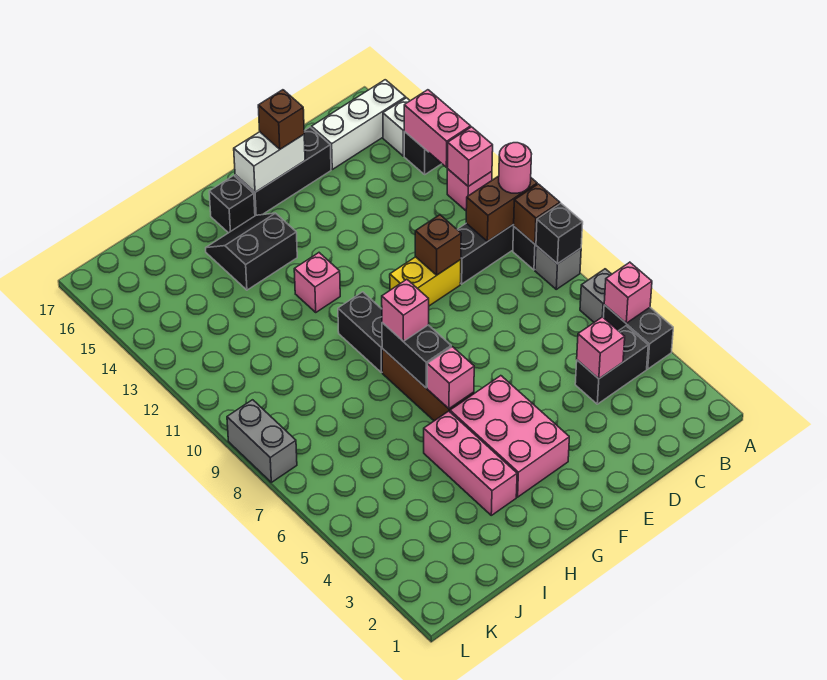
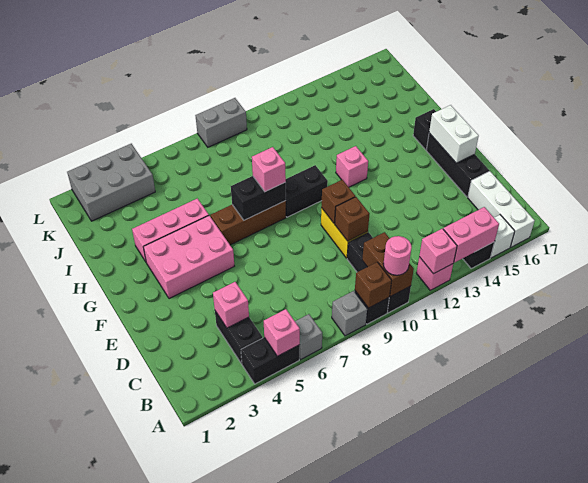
black brick A8 level 2 -> none
brown brick E16 level 3 -> brown brick E10 level 2
pink brick G6 level 2 -> none
black slope G14:H15 level 1 top 14 -> none
none -> grey brick K2:L4 level 1

